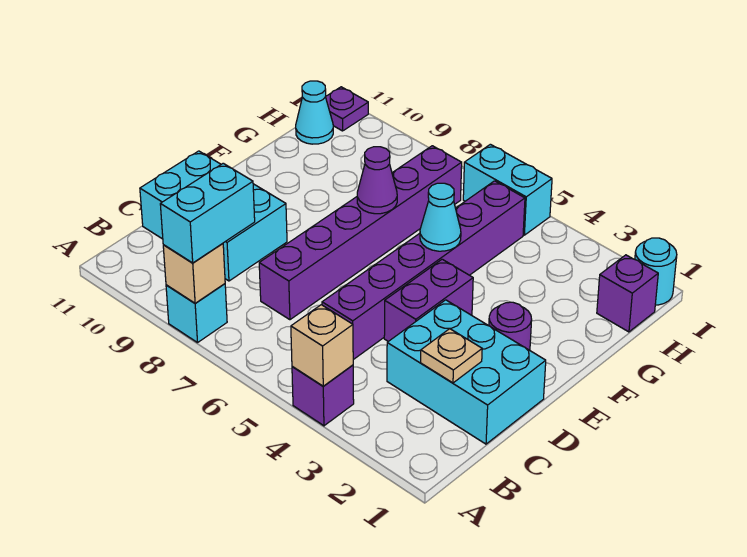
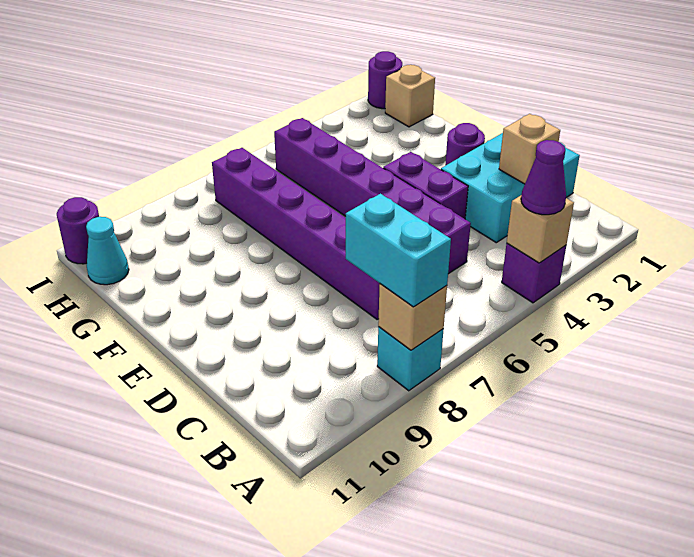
tan plate C2 level 2 -> tan brick C2 level 2
cyan brick C9:D11 level 1 -> none
cyan cone F5 level 2 -> none
purple cone F7 level 2 -> purple cone A4 level 3
purple brick H1 level 1 -> tan brick H1 level 1
cyan round brick I1 level 1 -> purple round brick I1 level 1
cyan brick I5:I6 level 1 -> none
purple plate I11 level 1 -> purple round brick I11 level 1

